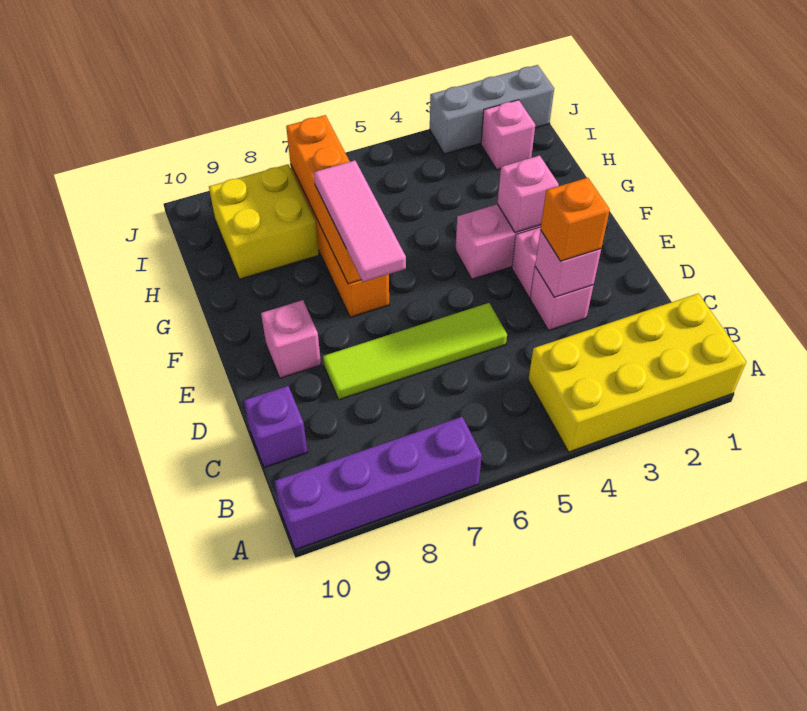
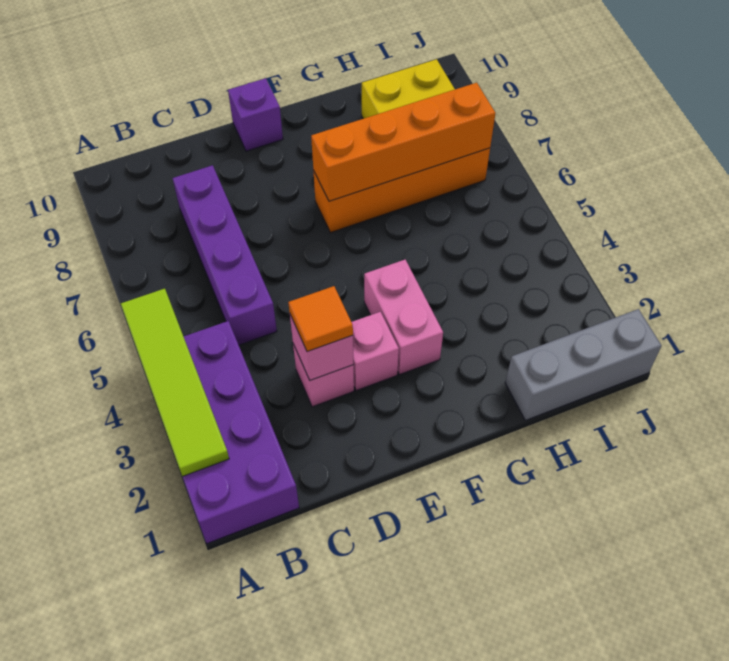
yellow brick A1:B4 level 1 -> purple brick A1:B4 level 1
purple brick A7:A10 level 1 -> purple brick C5:C8 level 1
purple brick C10 level 1 -> purple brick E10 level 1
orange brick D3 level 3 -> orange tile D3 level 3
lime tile D5:D8 level 1 -> lime tile A2:A5 level 2
pink tile E7:G7 level 3 -> none
pink brick E9 level 1 -> none
pink brick F3 level 2 -> none
pink brick I2 level 1 -> none
grey brick J1:J3 level 1 -> grey brick H1:J1 level 1

